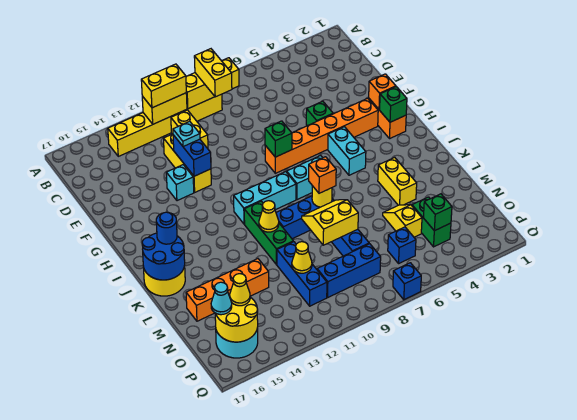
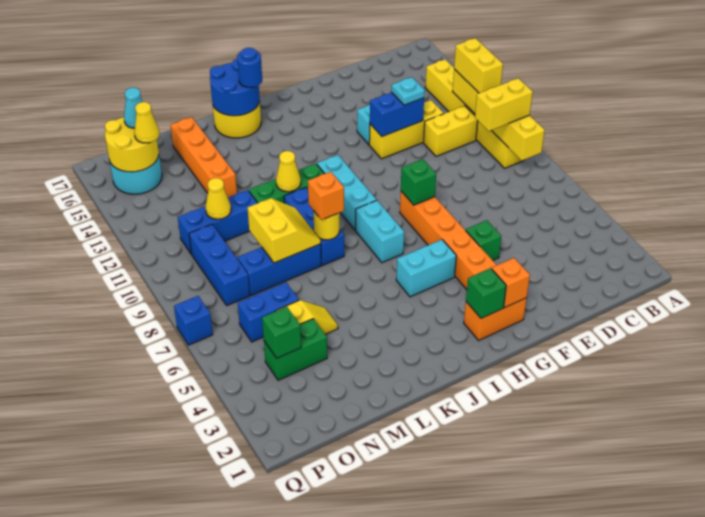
yellow brick K4:L4 level 1 -> none
blue brick O6 level 1 -> blue brick N6:O6 level 1

